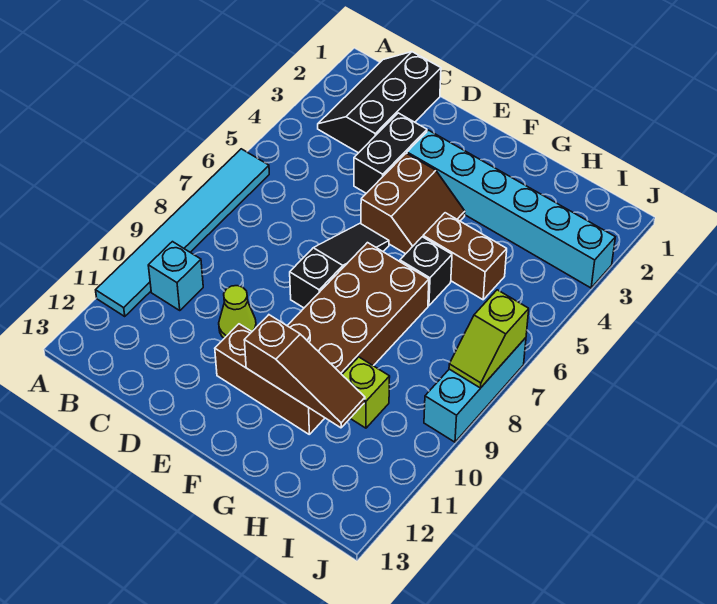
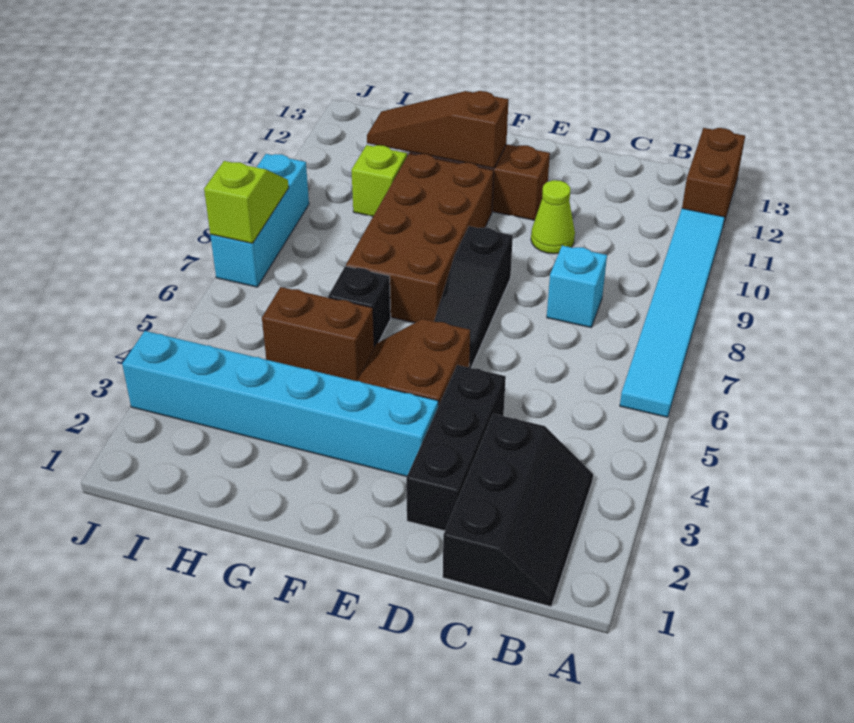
none -> brown brick A12:A13 level 1
cyan brick B10 level 1 -> cyan brick C8 level 1
black brick D3:D4 level 1 -> black brick D2:D4 level 1

